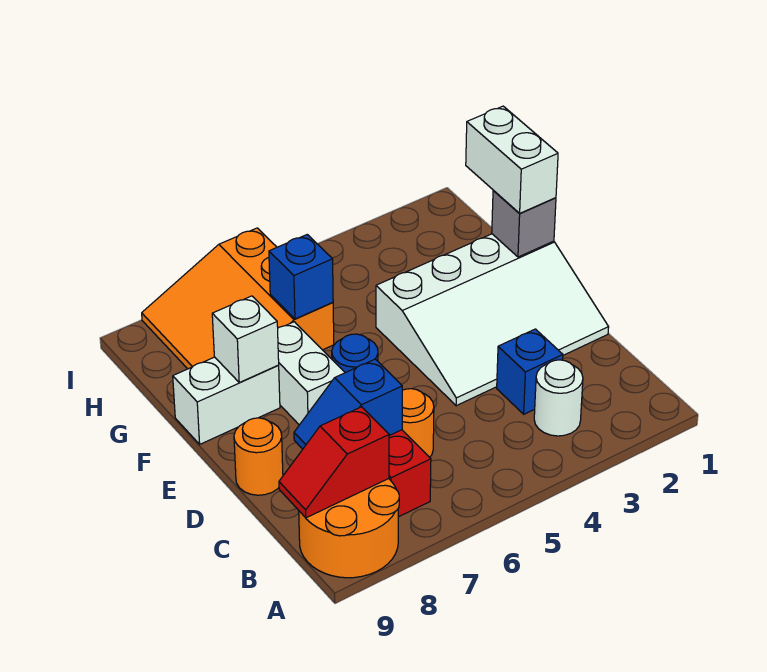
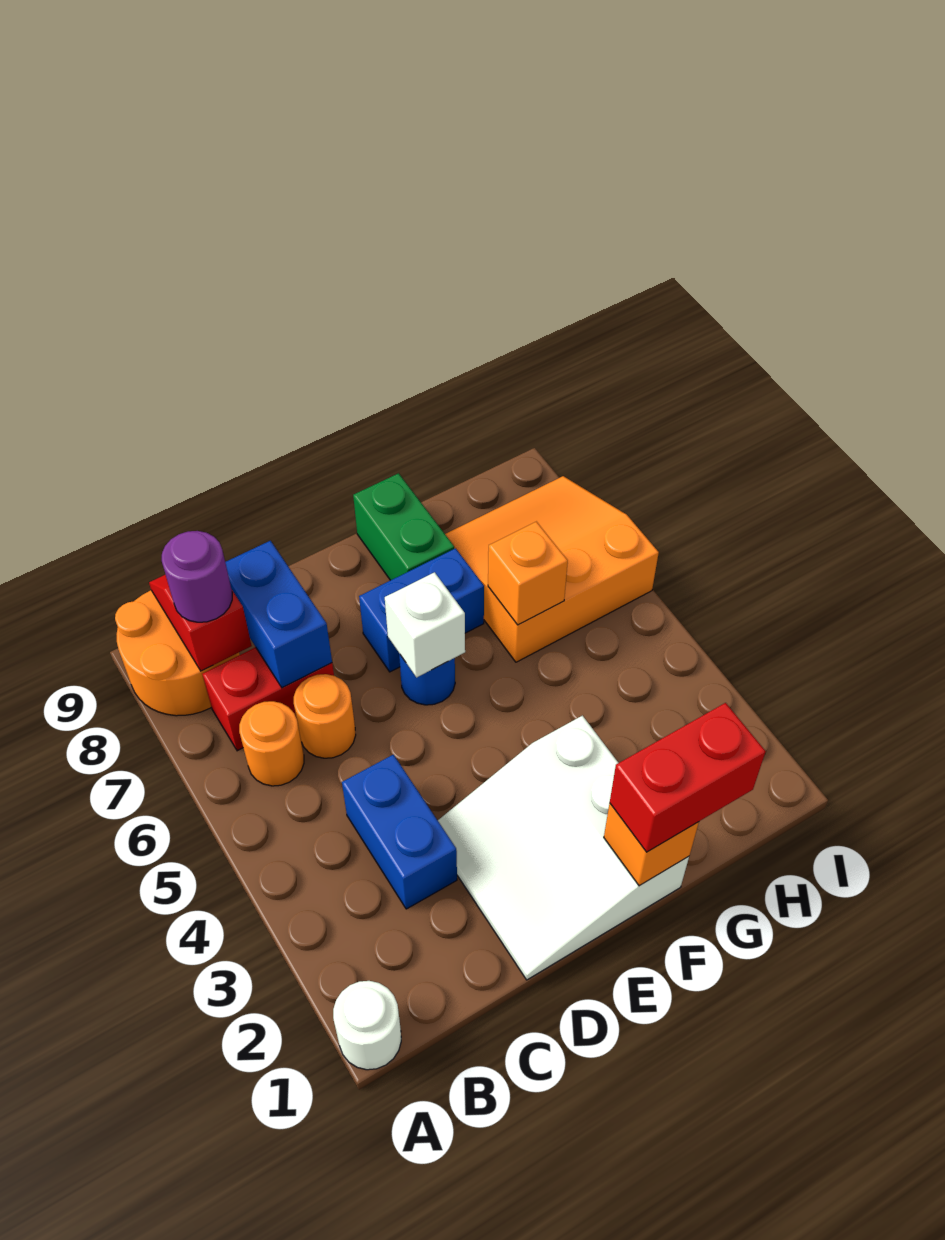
white round brick B3 level 1 -> white round brick A1 level 1
none -> purple round brick B8 level 3
blue brick C3 level 1 -> blue brick C3:C4 level 1
blue slope C7:C8 level 2 top 7 -> blue brick C7:C8 level 2
white slope D1:F4 level 1 top F -> white slope D1:F3 level 1 top F
orange round brick D9 level 1 -> orange round brick B6 level 1
white brick E7:F7 level 1 -> blue brick E7:F7 level 1
grey brick F1 level 2 -> orange brick F1 level 2
white brick F1:G1 level 3 -> red brick F1:G1 level 3
white brick F8:F9 level 1 -> green brick F8:F9 level 1
white brick F8 level 2 -> white brick E6 level 2
blue brick G6 level 2 -> orange brick G6 level 2

